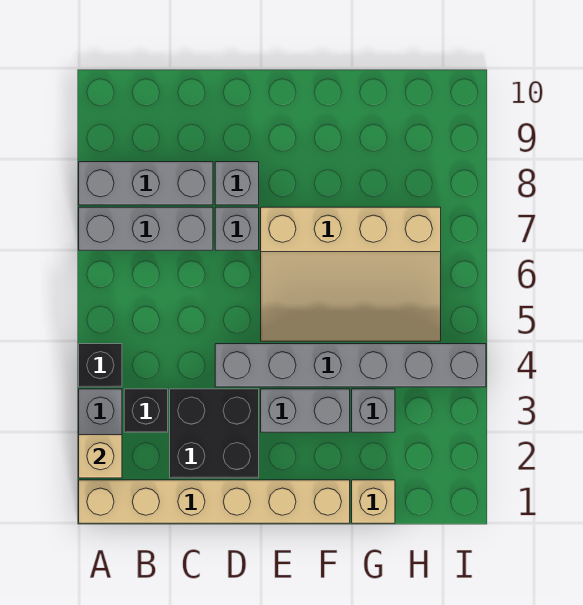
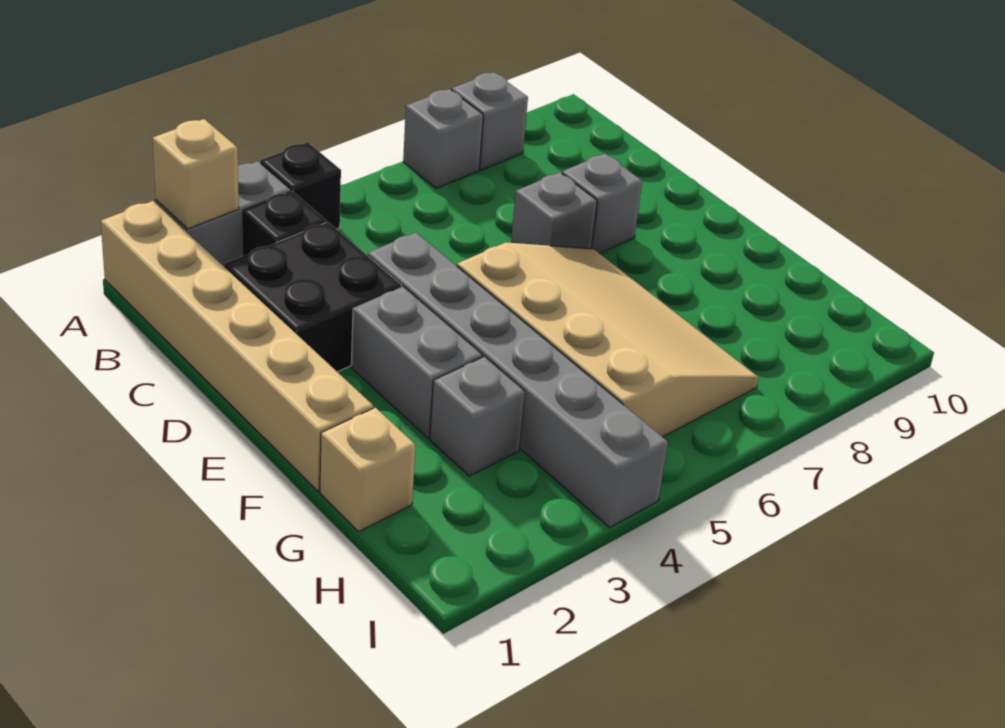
grey brick A7:C7 level 1 -> grey brick A7 level 1
grey brick A8:C8 level 1 -> grey brick A8 level 1
tan slope E5:H7 level 1 top 7 -> tan slope E5:H7 level 1 top 5

